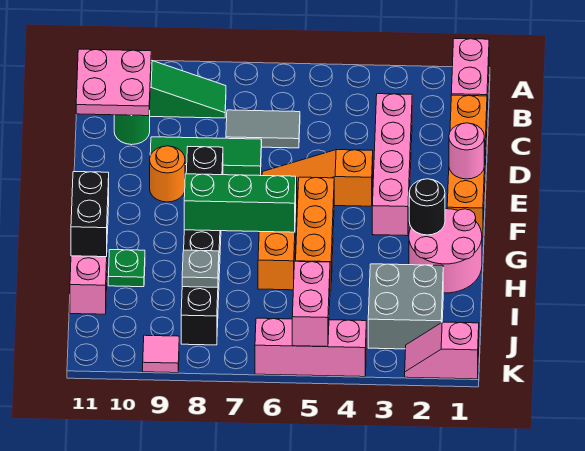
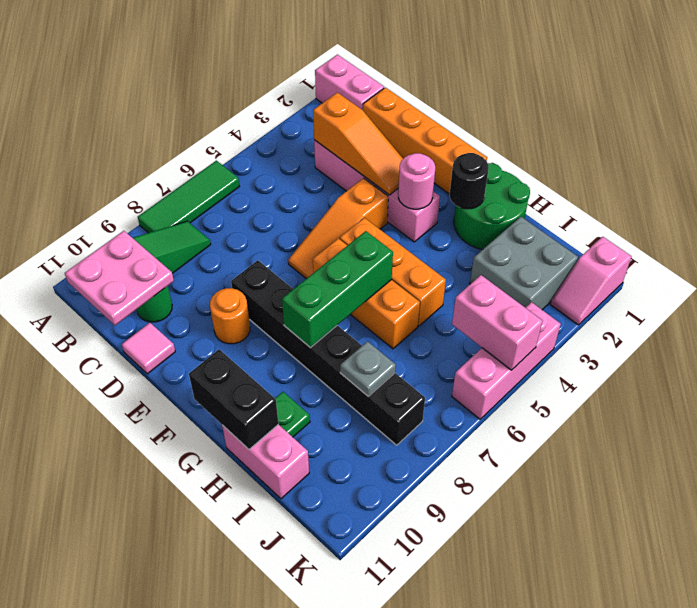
none -> orange slope C3:E3 level 2 top C
grey tile C6:C7 level 1 -> none
green tile D7:D9 level 1 -> green tile A6:A8 level 1
pink round brick E1 level 2 -> pink round brick F3 level 2
pink round brick G1:H2 level 1 -> green round brick G1:H2 level 1
pink tile K9 level 1 -> pink tile D11 level 1

